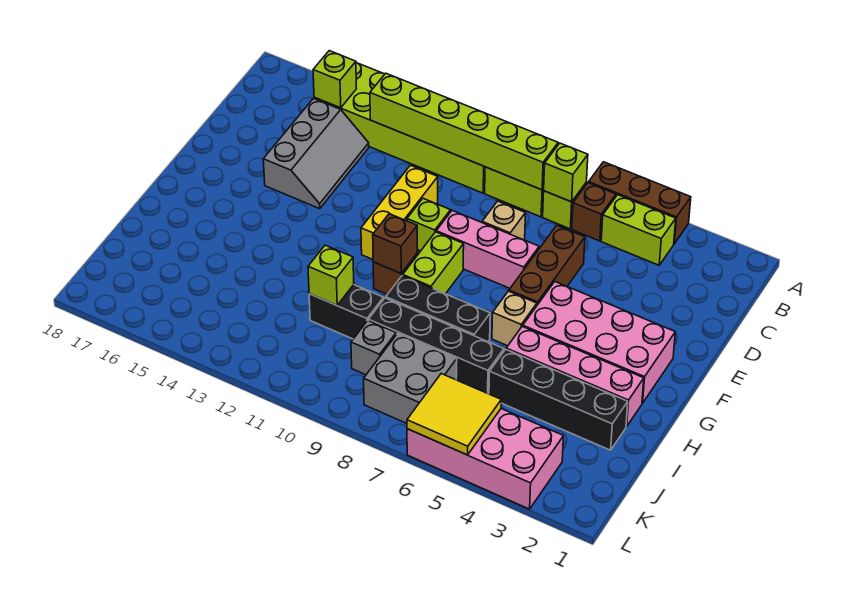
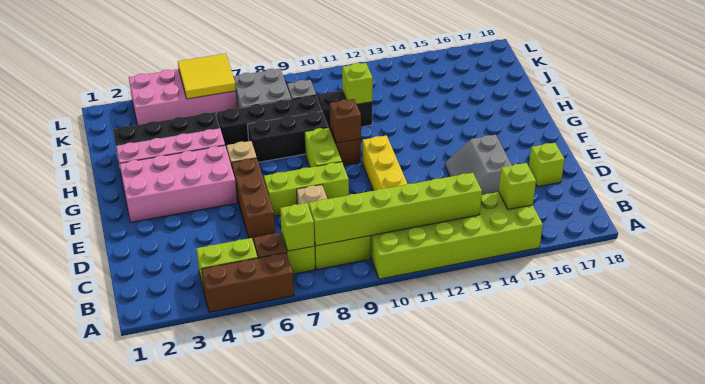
grey slope C14:E15 level 1 top 15 -> grey slope D14:E15 level 1 top 15
pink brick E7:E9 level 1 -> lime brick E7:E9 level 1
lime brick E10 level 1 -> lime brick D17 level 1

